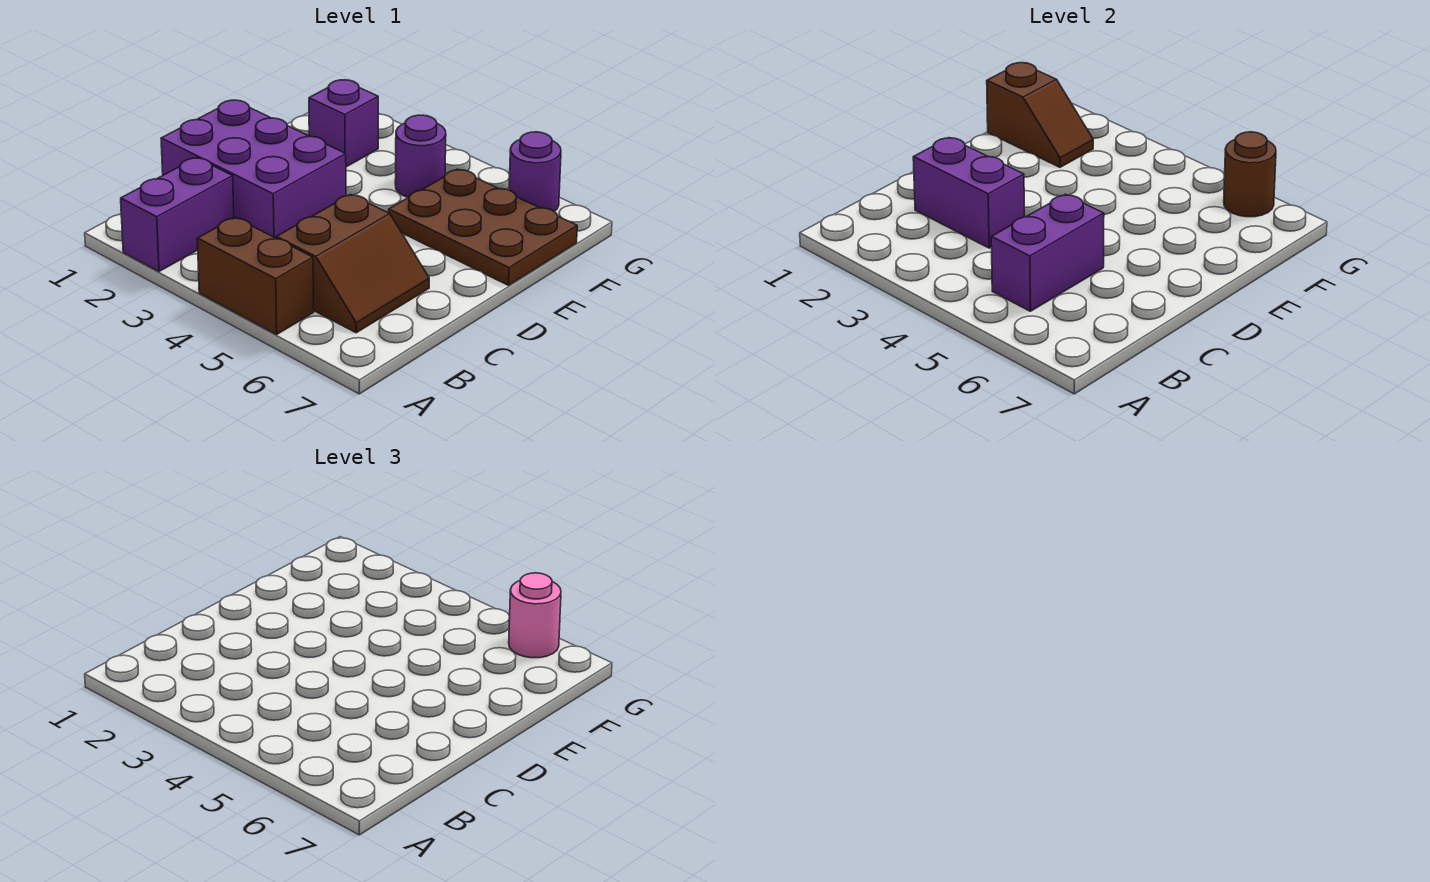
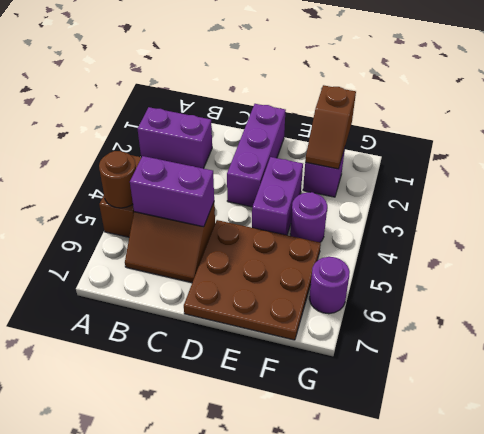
purple brick C1:D3 level 1 -> purple brick D1:D3 level 1
purple brick C2:C3 level 2 -> purple brick E3:E4 level 1
brown plate E5:F7 level 1 -> brown plate D5:F7 level 1
brown round brick G6 level 2 -> brown round brick A5 level 2
pink round brick G6 level 3 -> none

